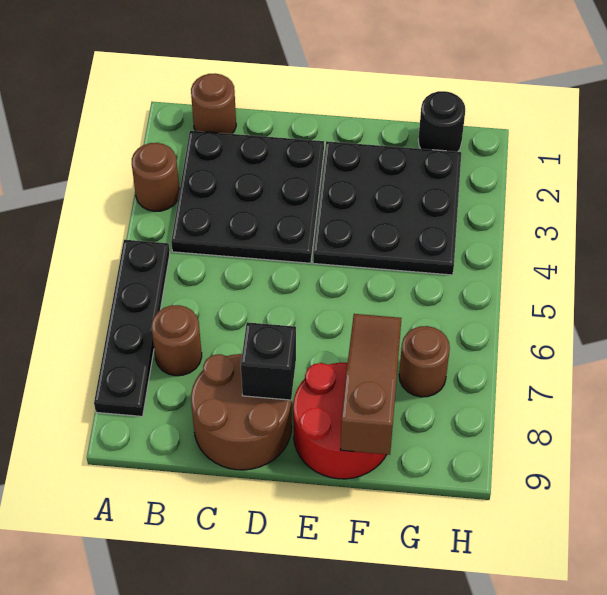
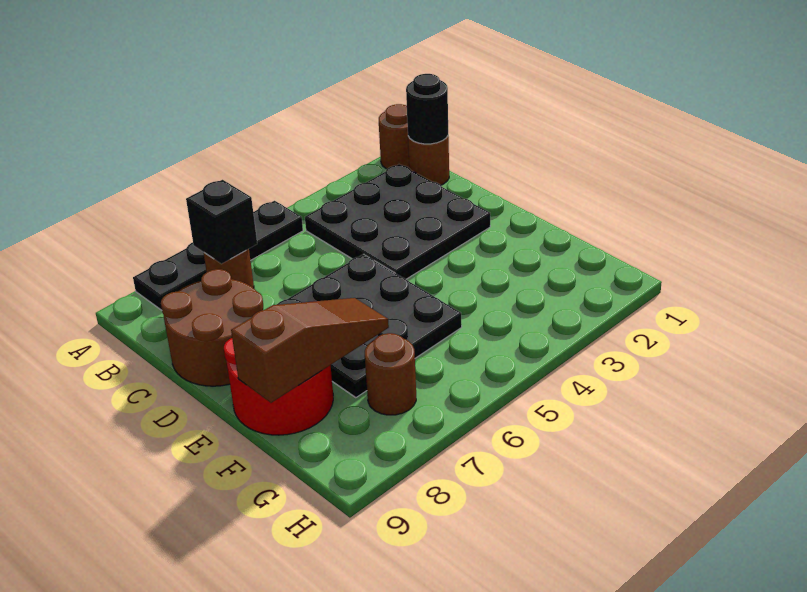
brown round brick A3 level 1 -> brown round brick A1 level 1
black brick D8 level 2 -> black brick B7 level 2
black plate E2:G4 level 1 -> black plate D5:F7 level 1
black round brick G1 level 1 -> black round brick B1 level 2

